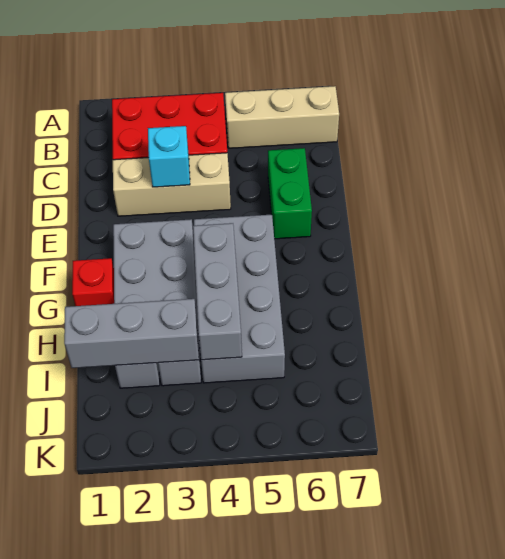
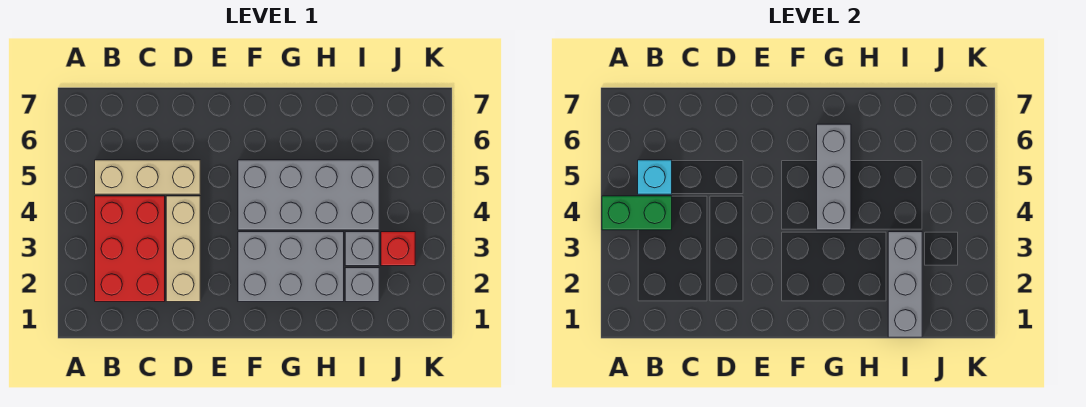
tan brick B5:B7 level 1 -> tan brick B5:D5 level 1
cyan brick D3 level 2 -> cyan brick B5 level 2
green brick D6:E6 level 1 -> green brick A4:B4 level 2
red brick G1 level 1 -> red brick J3 level 1
grey brick G4:I4 level 2 -> grey brick G4:G6 level 2

